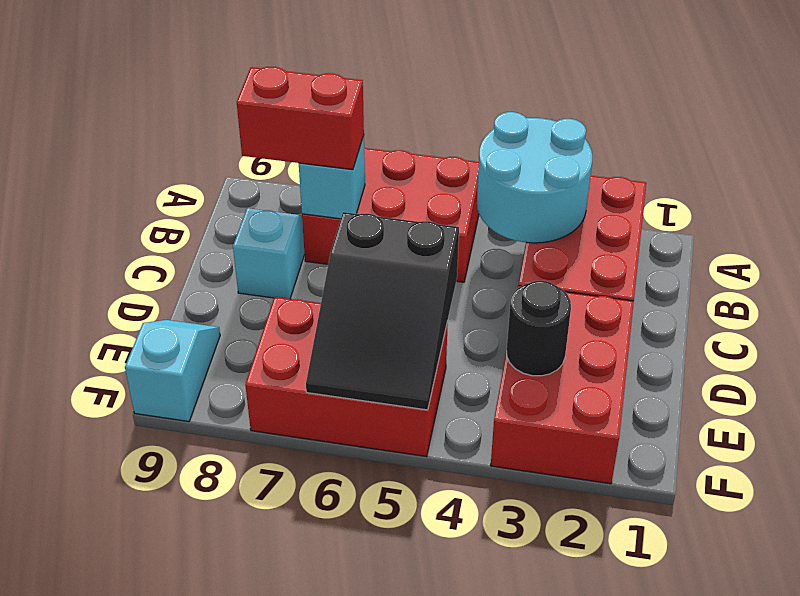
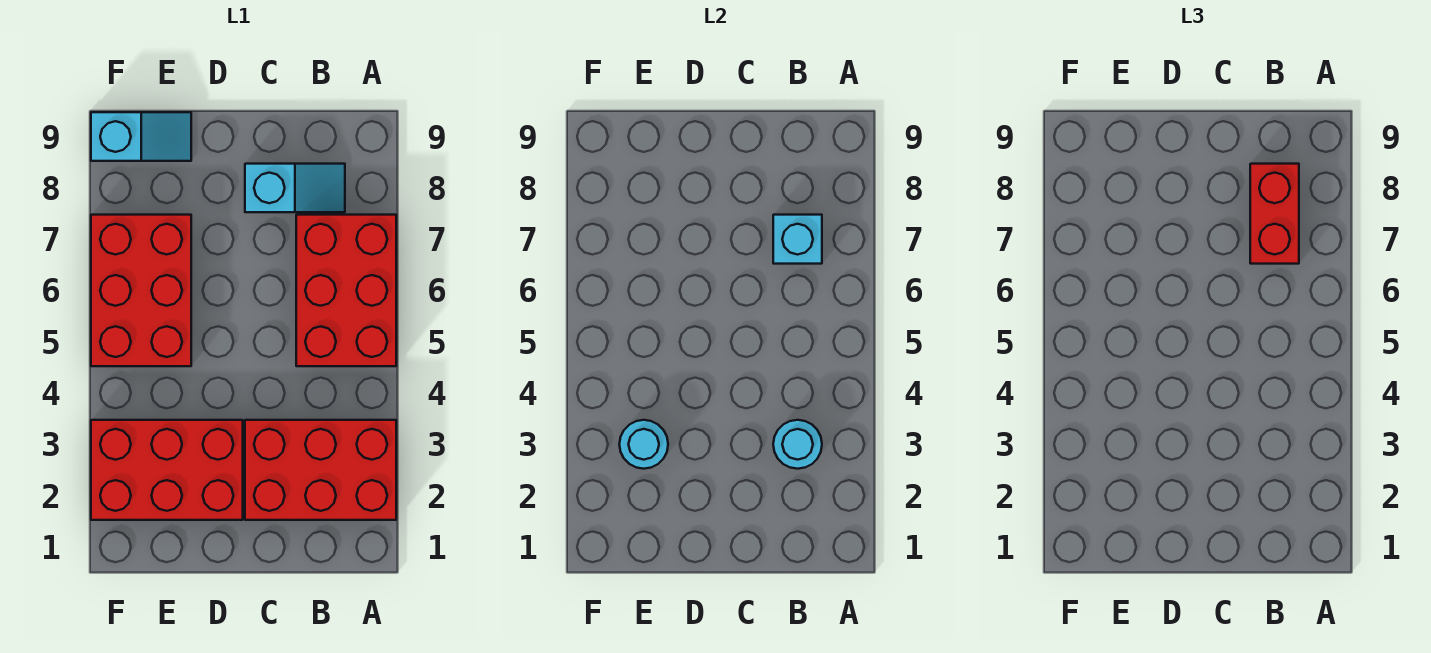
cyan round brick A3:B4 level 2 -> cyan round brick B3 level 2
black slope D5:F6 level 2 top D -> none
black round brick E3 level 2 -> cyan round brick E3 level 2

